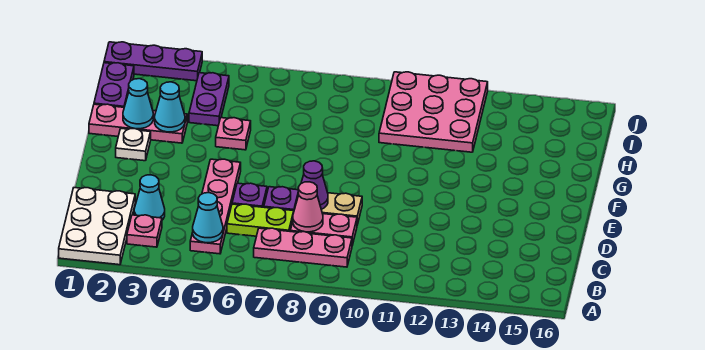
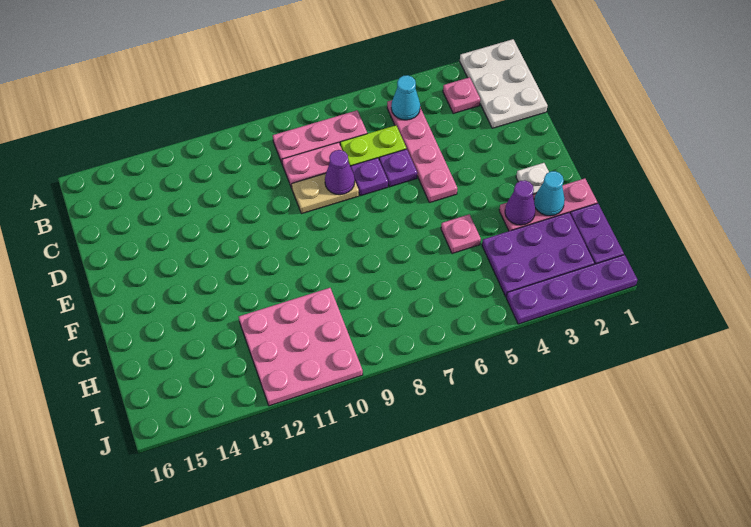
cyan cone C3 level 1 -> none
pink cone C8 level 2 -> none
cyan cone G3 level 2 -> purple cone G3 level 2
purple plate H4:I4 level 1 -> purple plate H2:I4 level 1
purple plate J1:J3 level 1 -> purple plate J1:J4 level 1

